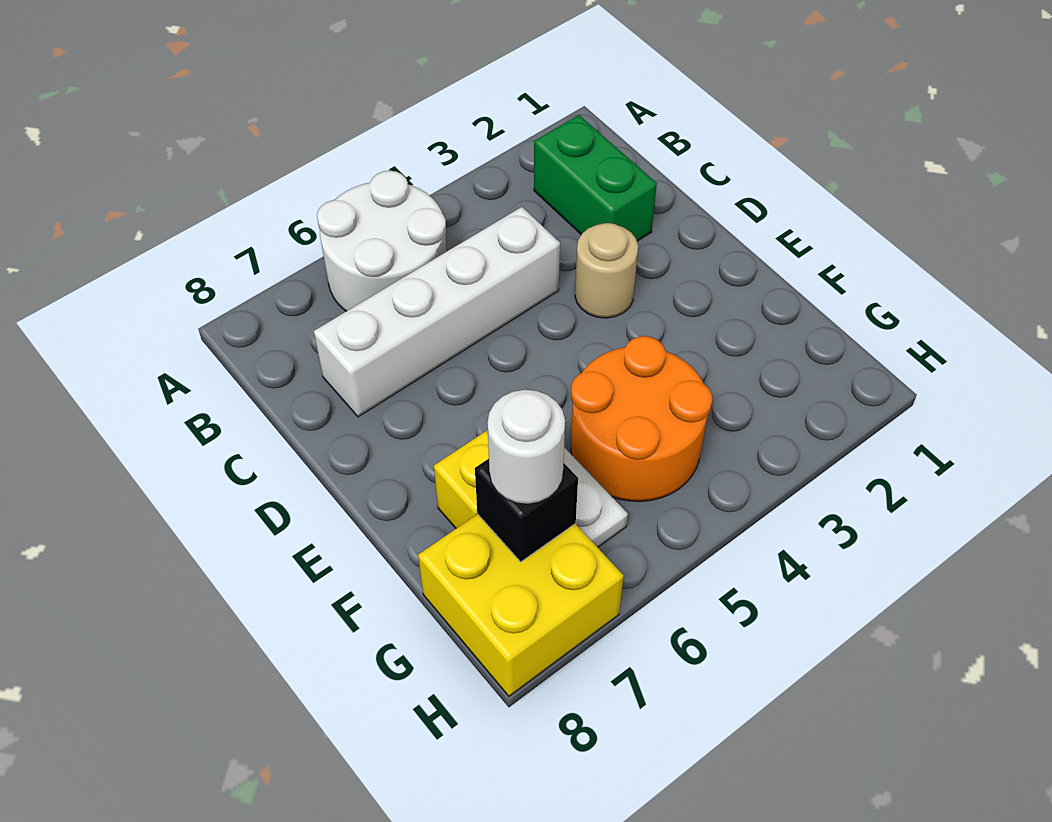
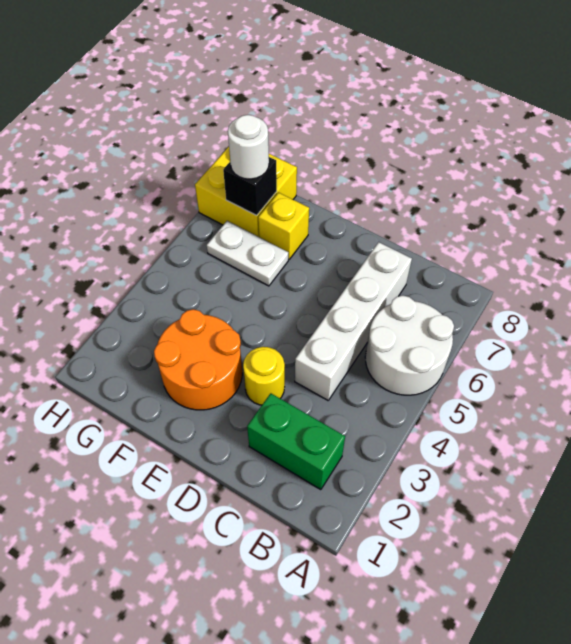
tan round brick D3 level 1 -> yellow round brick D3 level 1
orange round brick F4:G5 level 1 -> orange round brick E2:F3 level 1

